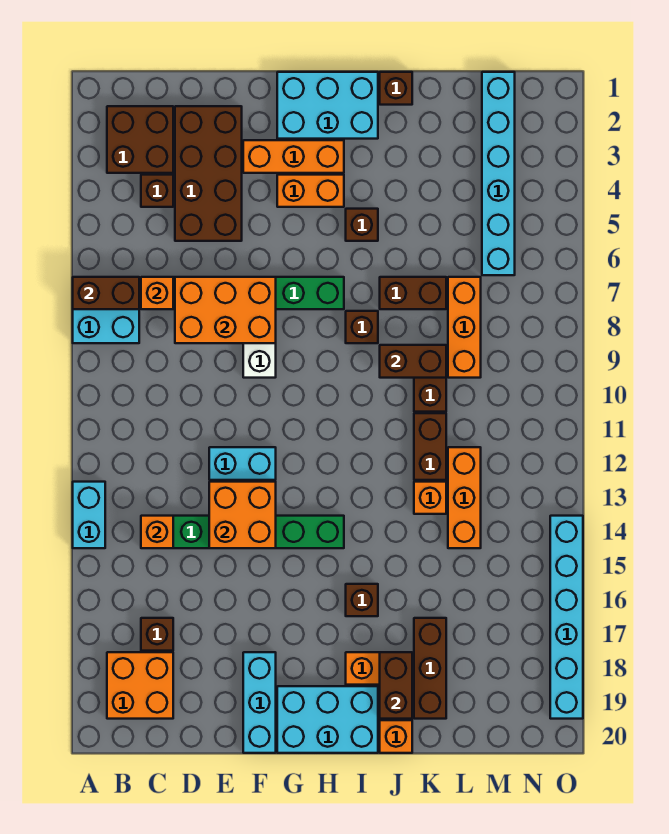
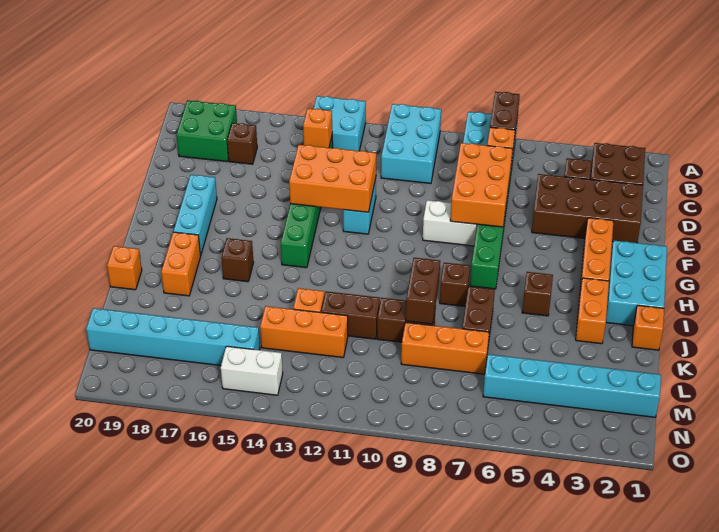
cyan brick A13:A14 level 1 -> cyan brick A13:B14 level 1
orange brick B18:C19 level 1 -> green brick B18:C19 level 1
orange brick E13:F14 level 2 -> orange brick E12:F14 level 2
cyan brick F18:F20 level 1 -> cyan brick F18:H18 level 1
orange brick G4:H4 level 1 -> orange brick I3:J3 level 1
cyan brick G19:I20 level 1 -> cyan brick A10:C11 level 1
brown brick J1 level 1 -> orange brick J1 level 1
brown brick J18:J19 level 2 -> none
brown brick K17:K19 level 1 -> none
none -> white brick N14:N15 level 1
cyan brick O14:O19 level 1 -> cyan brick M15:M20 level 1

